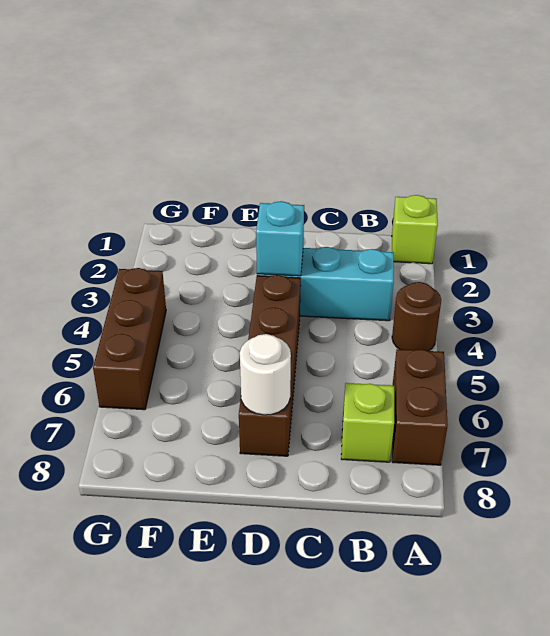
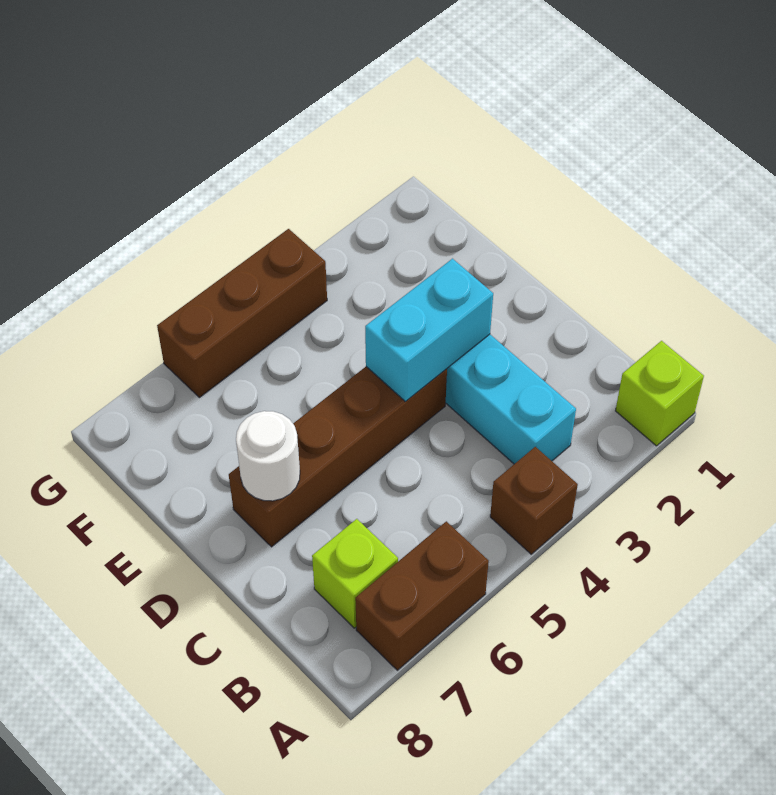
brown round brick A4 level 1 -> brown brick A4 level 1
cyan brick D3 level 2 -> cyan brick D3:D4 level 2

